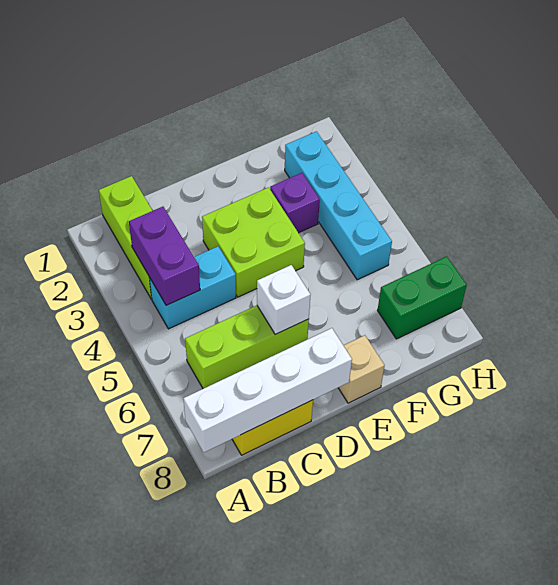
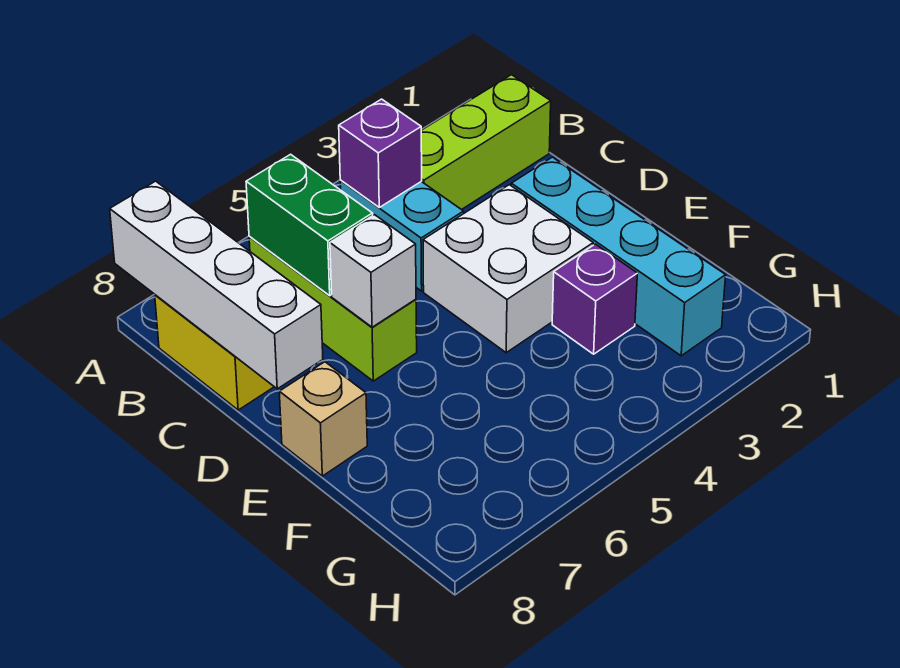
purple brick B3:B4 level 2 -> purple brick B4 level 2
lime brick D3:E4 level 1 -> white brick D3:E4 level 1
cyan brick G2:G5 level 1 -> cyan brick D2:G2 level 1
green brick G7:H7 level 1 -> green brick B6:C6 level 2

